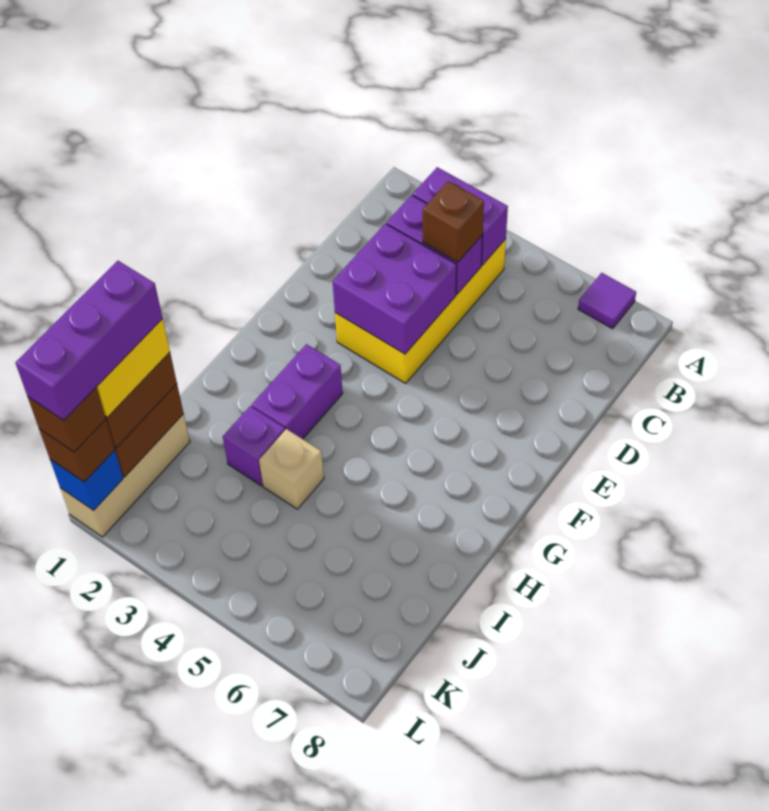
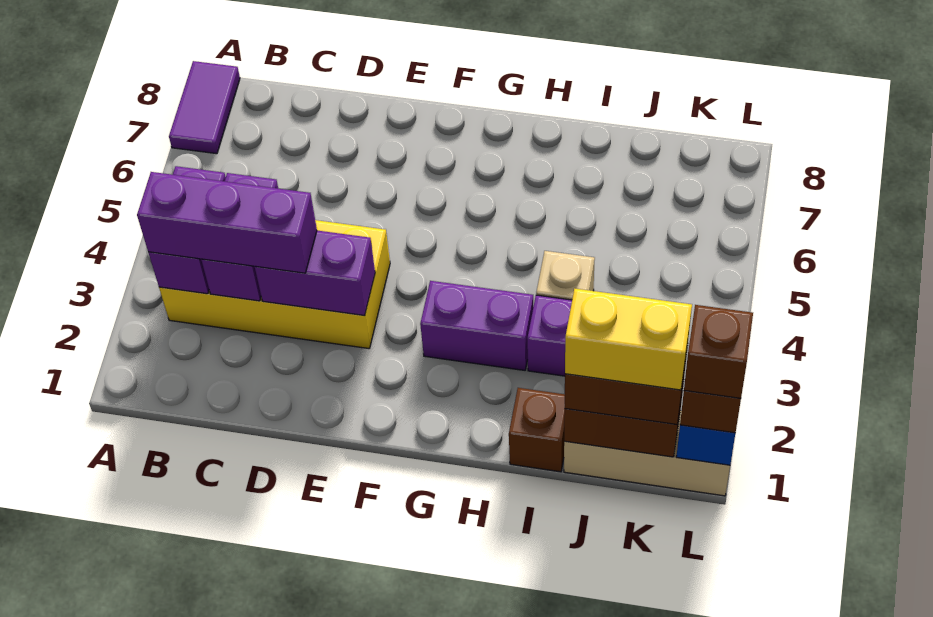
purple tile A7 level 1 -> purple tile A7:A8 level 1
brown brick C4 level 3 -> brown brick I1 level 1
purple brick D3:E4 level 2 -> purple brick D3:E3 level 2
purple brick J1:L1 level 5 -> purple brick B3:D3 level 3

